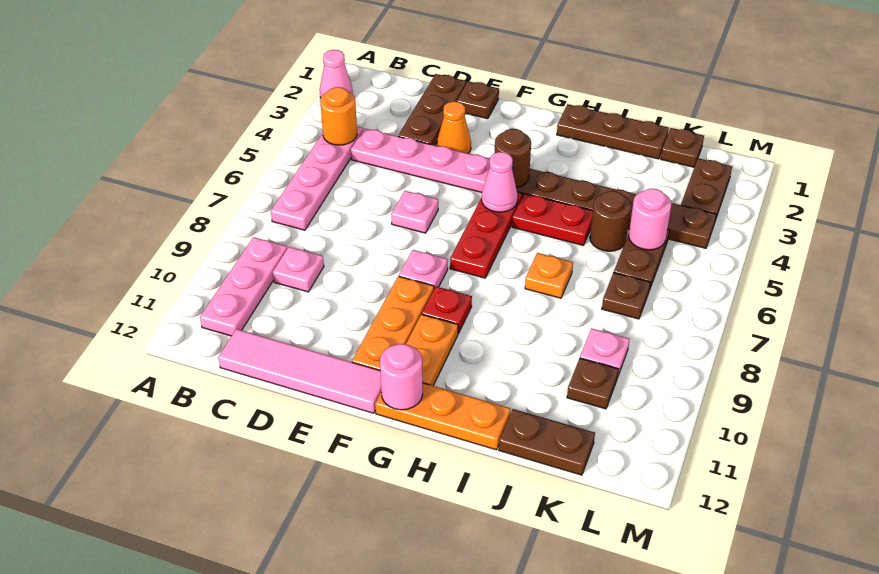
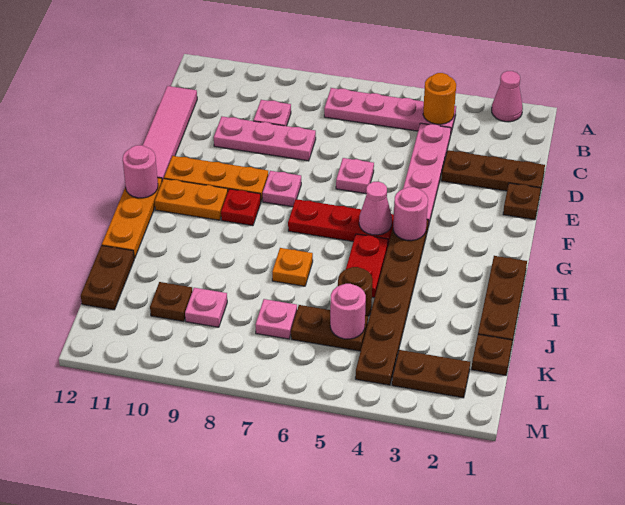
pink plate B9:B11 level 1 -> pink plate D8:D10 level 1
orange cone E3 level 1 -> none
brown round brick G4 level 2 -> pink round brick G4 level 2
brown plate K7 level 1 -> pink plate K7 level 1

